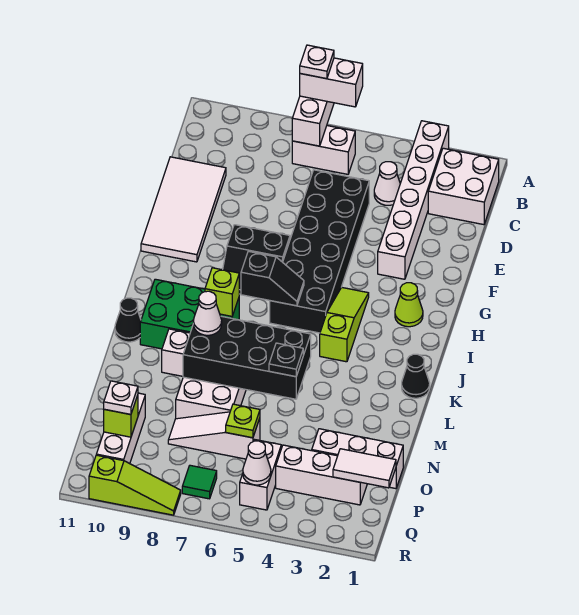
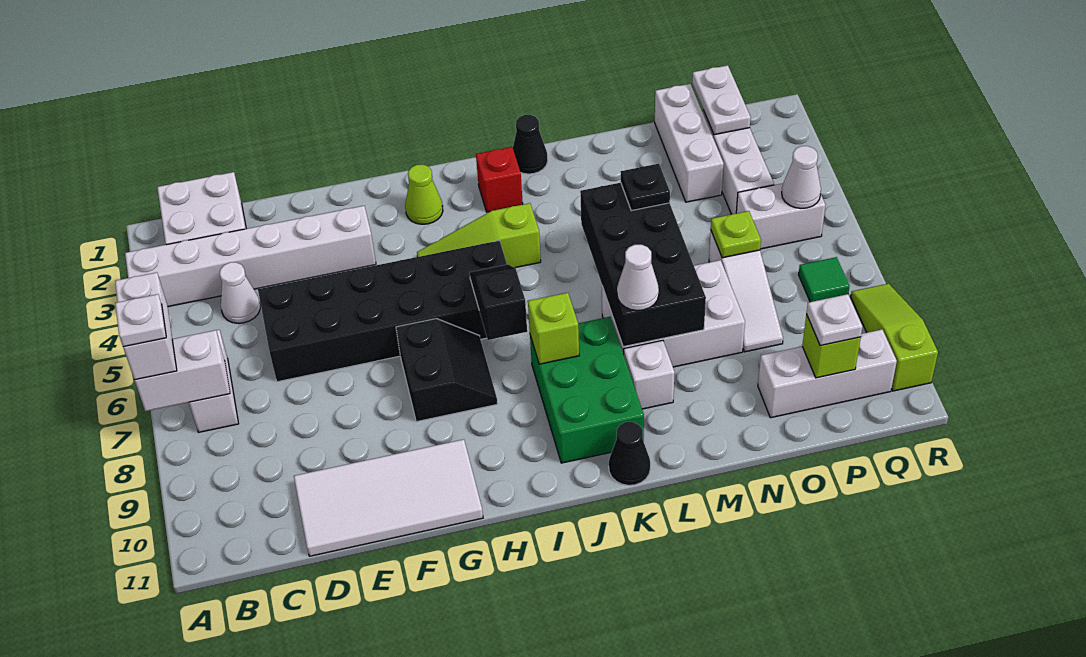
none -> red brick J2 level 1
white tile P1:P2 level 2 -> white plate P1:P2 level 2

